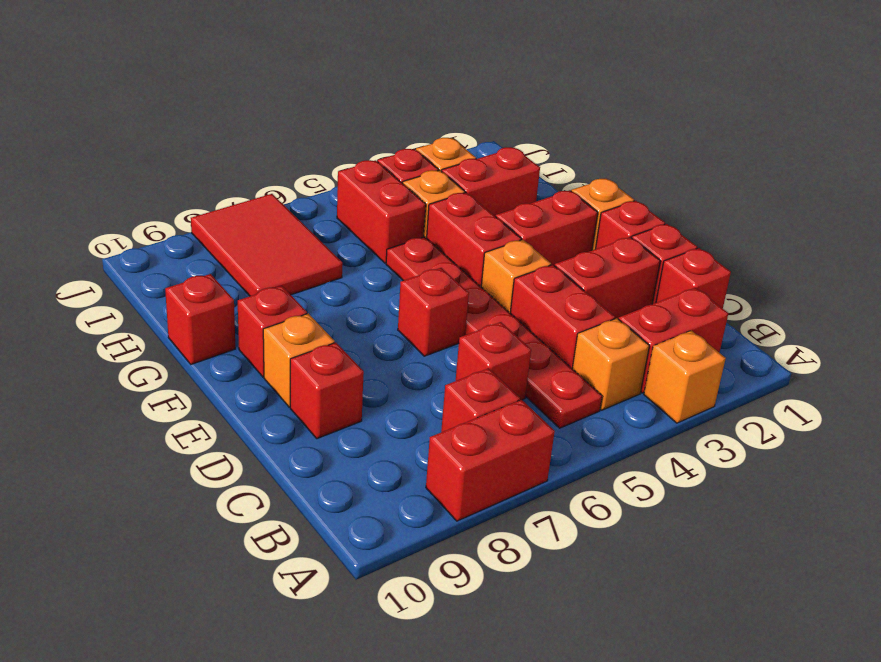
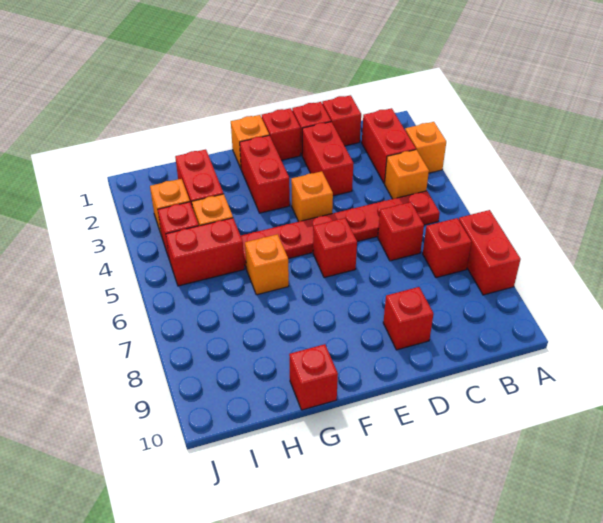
red brick C4:D4 level 1 -> none
orange brick E9 level 1 -> orange brick G6 level 1
red brick F4:G4 level 1 -> none
red brick F9 level 1 -> none
red tile H7:J8 level 1 -> none

